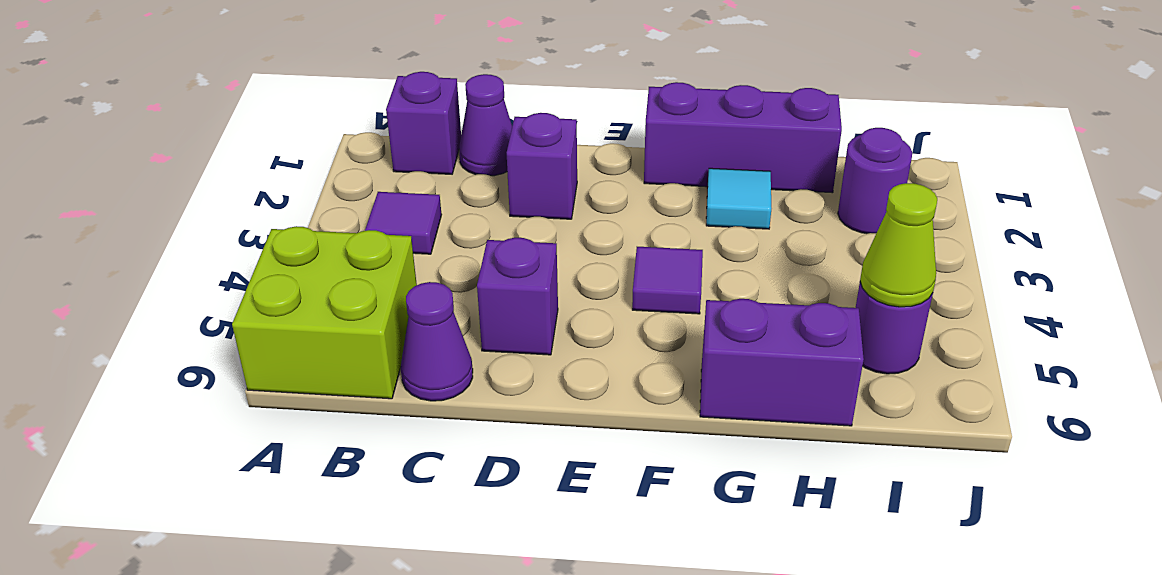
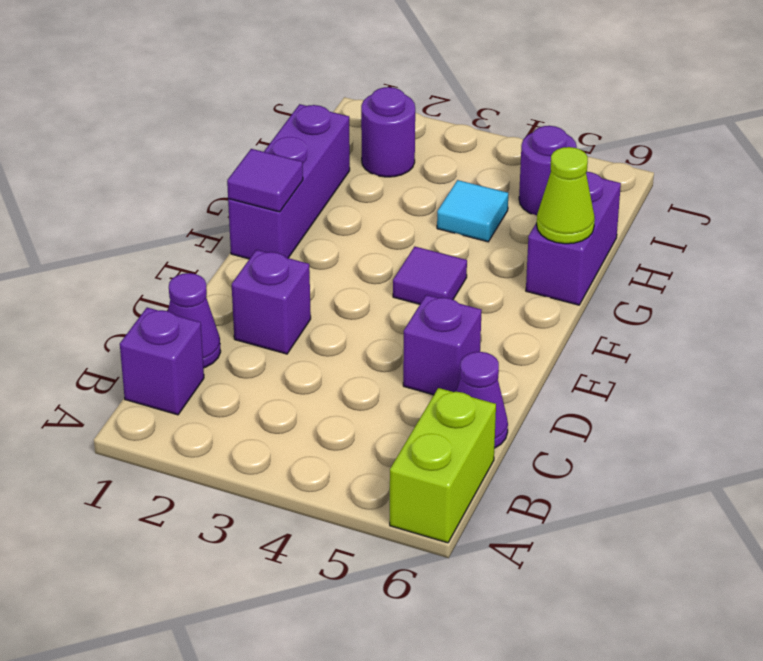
lime brick A5:B6 level 1 -> lime brick A6:B6 level 1
purple tile B3 level 1 -> purple tile F1 level 2
cyan tile G2 level 1 -> cyan tile H4 level 1
lime cone I5 level 2 -> lime cone G6 level 2

